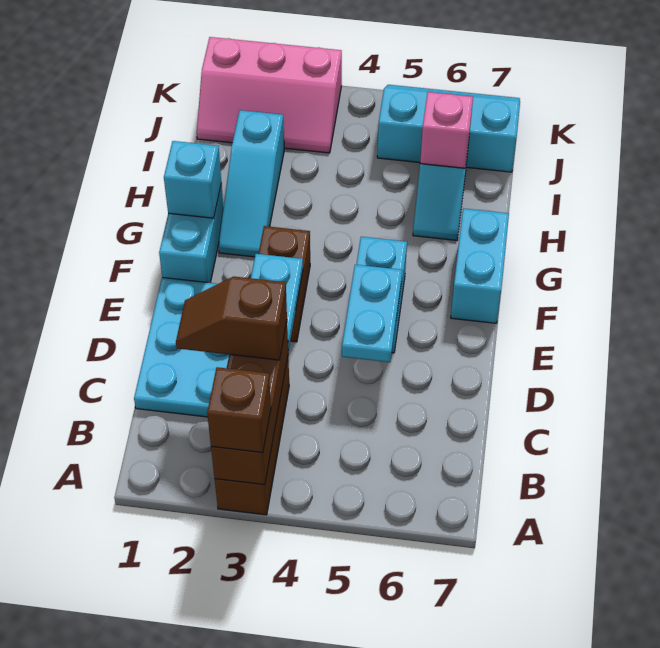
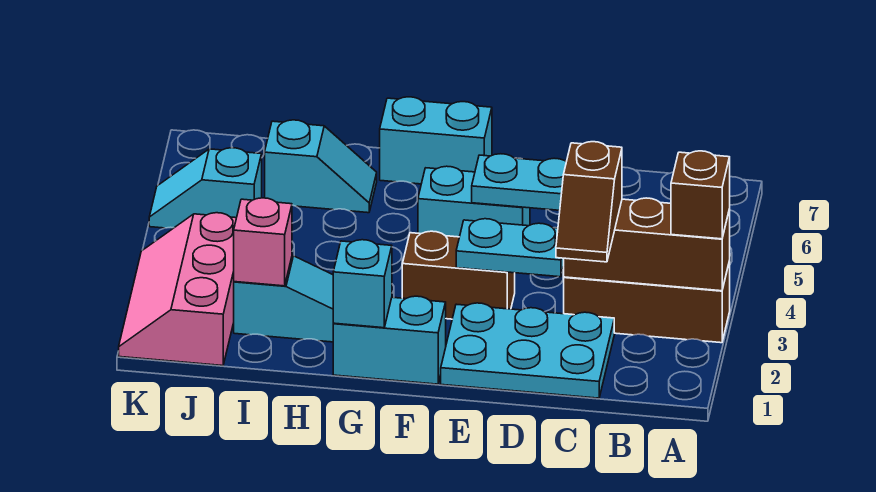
pink brick I6 level 2 -> pink brick I2 level 2
pink slope J1:K3 level 1 top K -> pink slope J1:K3 level 1 top J
cyan slope J5:K7 level 1 top J -> cyan slope J5:K5 level 1 top J

